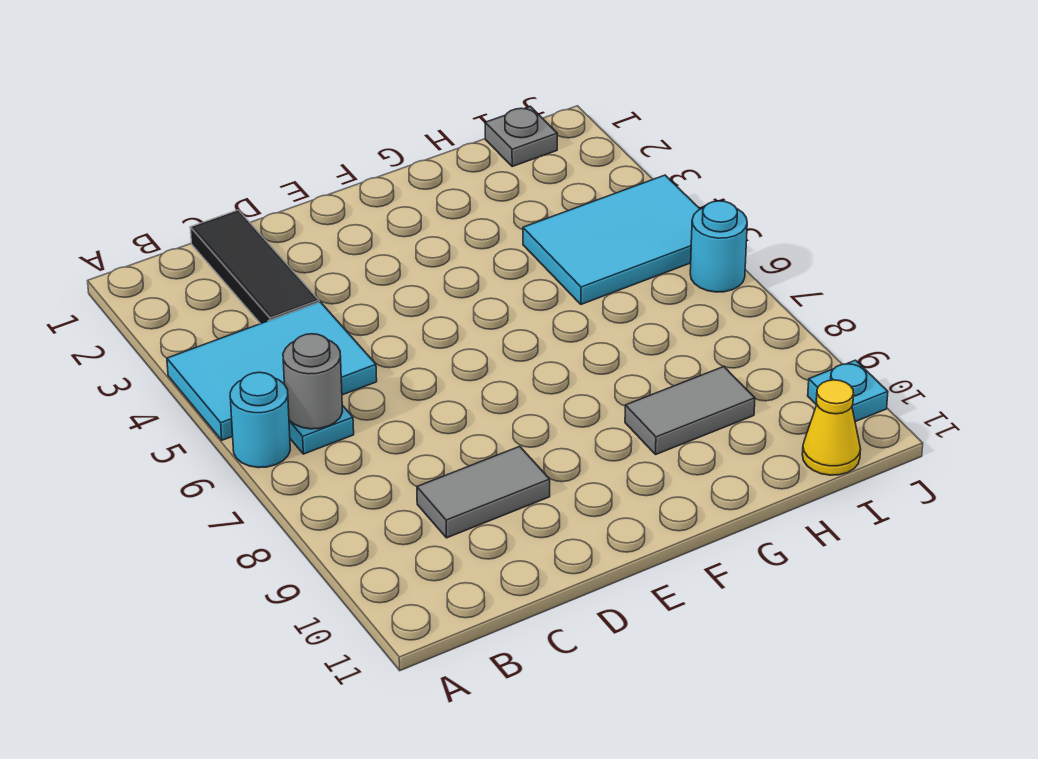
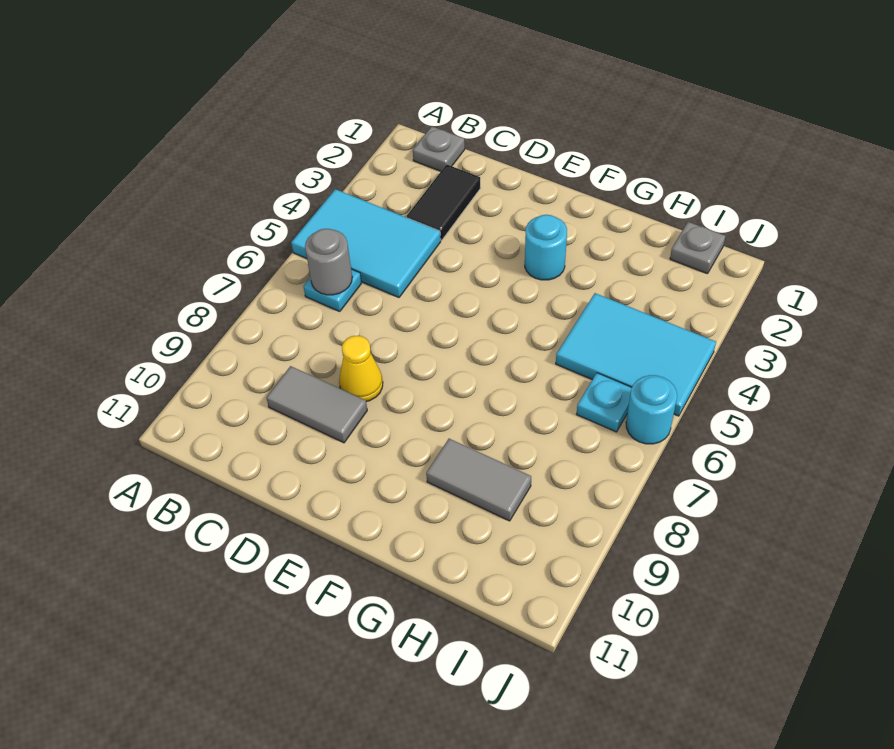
cyan round brick A6 level 1 -> cyan round brick F3 level 1
none -> grey plate B1 level 1
black tile C1:C3 level 1 -> black tile C2:C3 level 1
yellow cone I11 level 1 -> yellow cone D8 level 1
cyan plate J10 level 1 -> cyan plate I6 level 1

